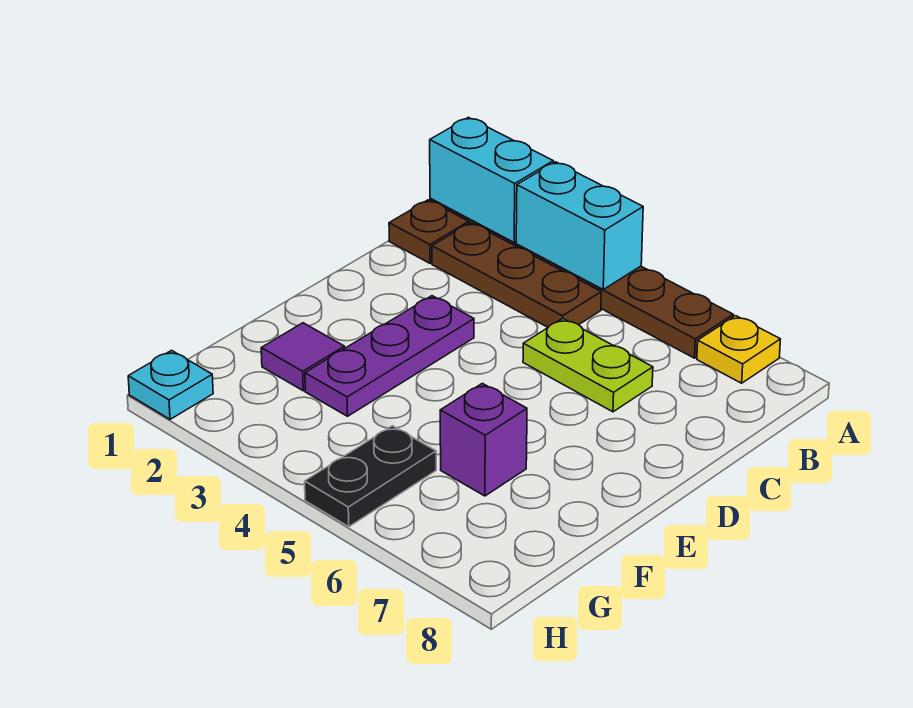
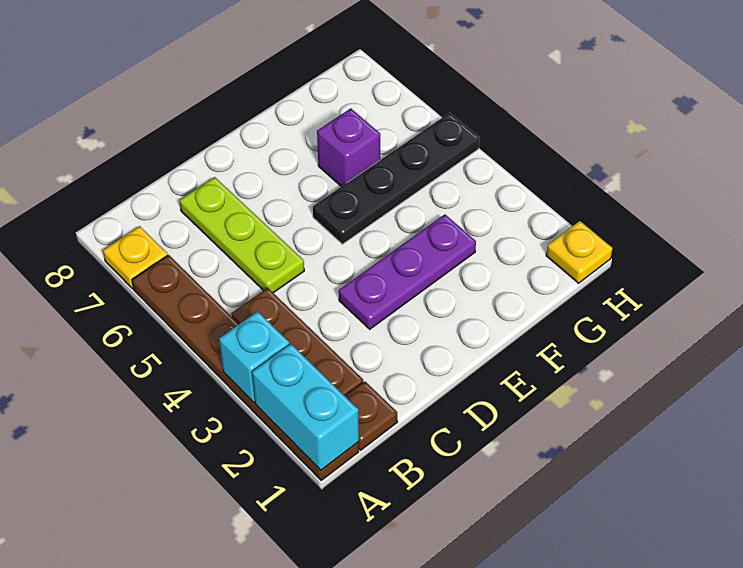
cyan brick A3:A4 level 2 -> cyan brick A3 level 2
lime plate C5:C6 level 1 -> lime plate C5:C7 level 1
purple tile F2 level 1 -> none
black plate G5:H5 level 1 -> black plate E5:H5 level 1
cyan plate H1 level 1 -> yellow plate H1 level 1

